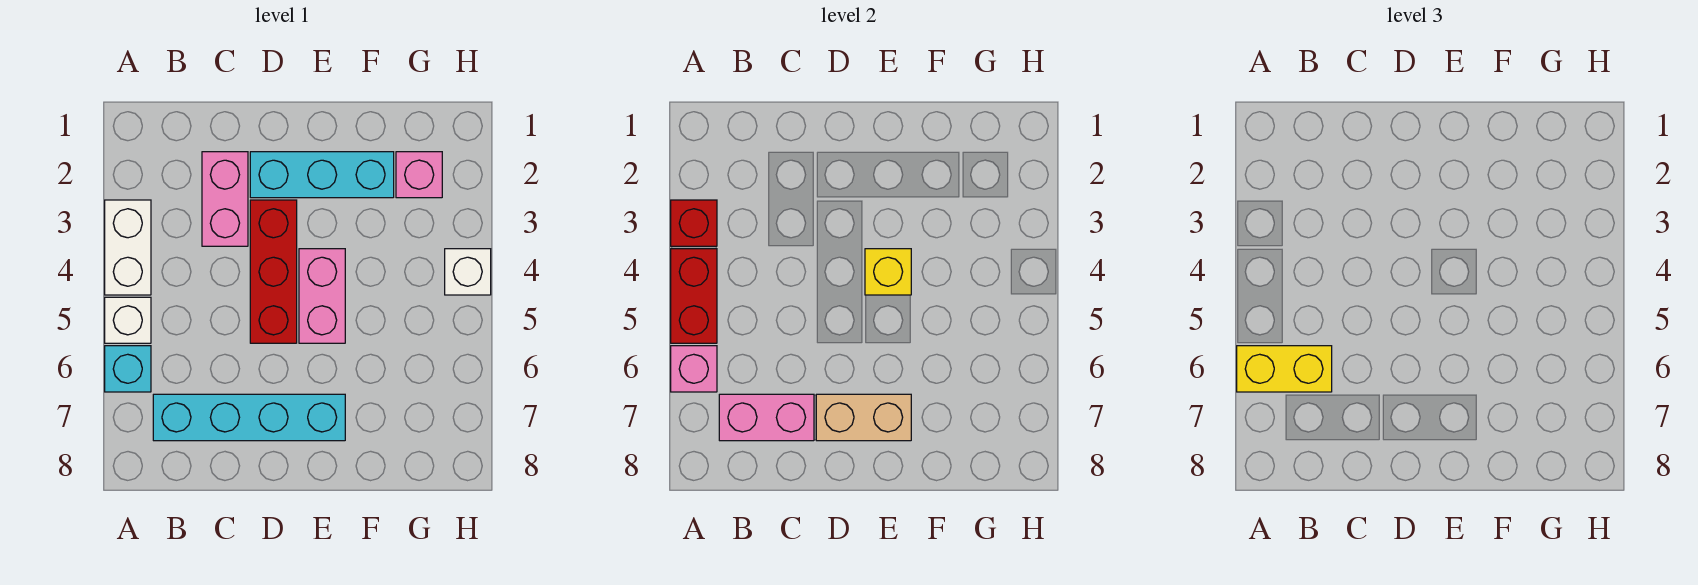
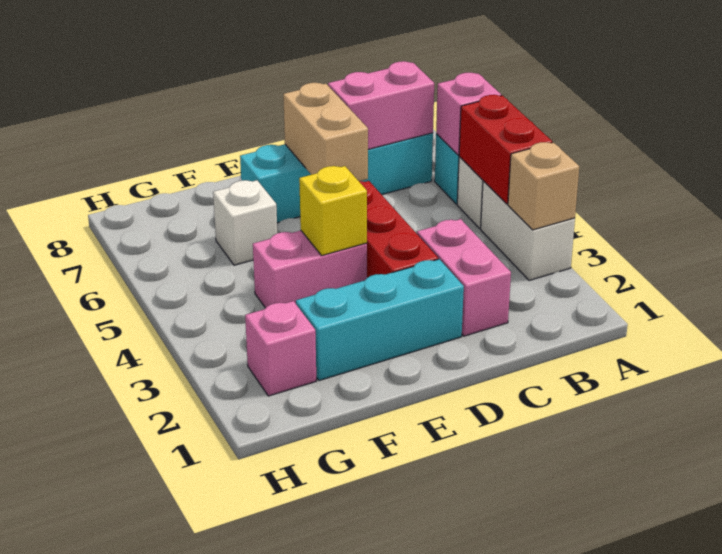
red brick A3 level 2 -> tan brick A3 level 2
yellow brick A6:B6 level 3 -> none
tan brick D7:E7 level 2 -> tan brick D6:D7 level 2
pink brick E4:E5 level 1 -> pink brick E4:F4 level 1
white brick H4 level 1 -> white brick F6 level 1

